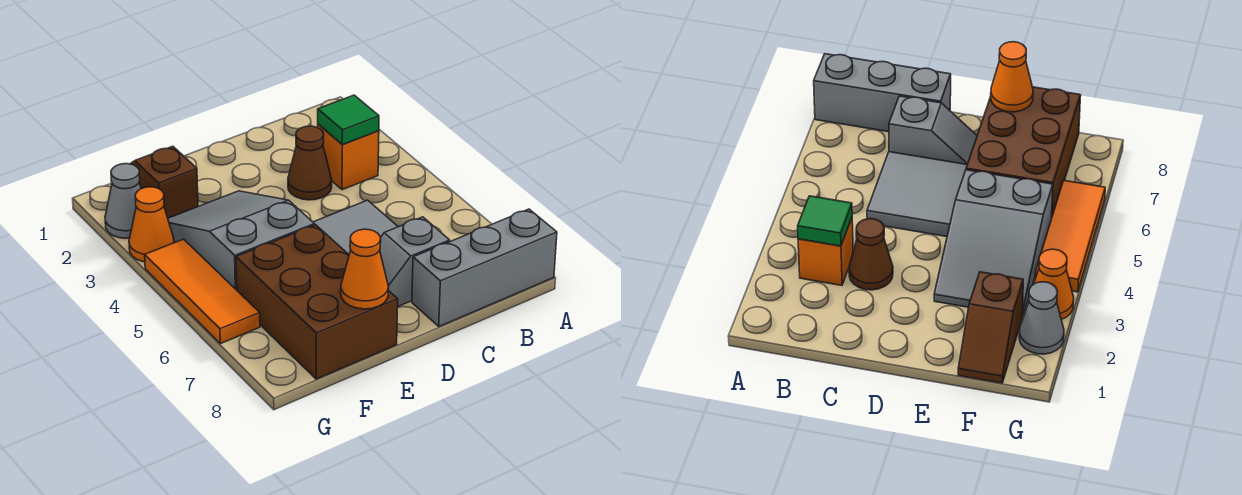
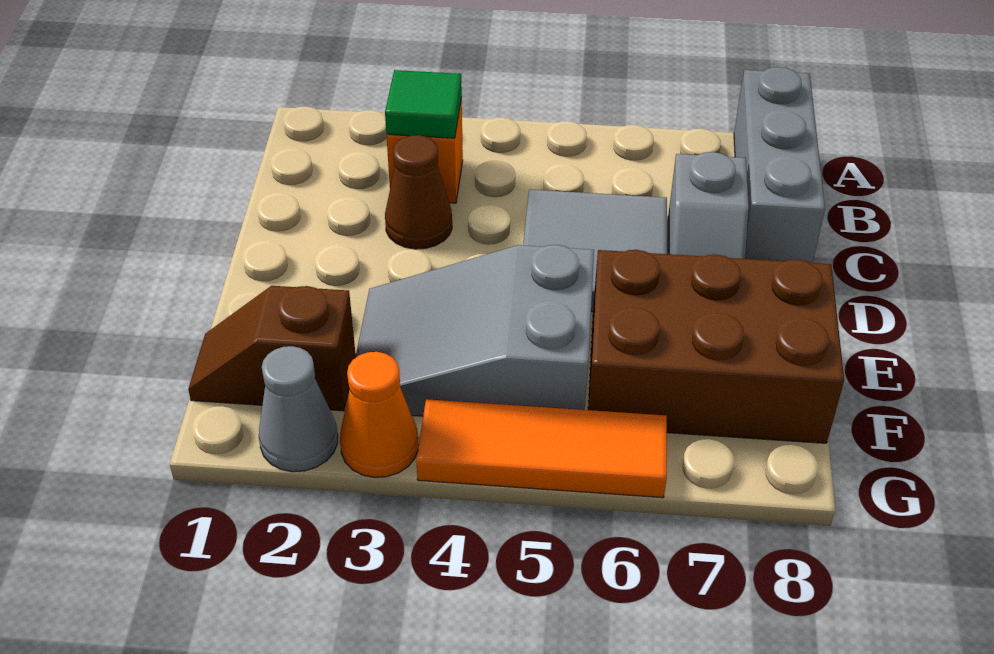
orange cone E8 level 2 -> none

